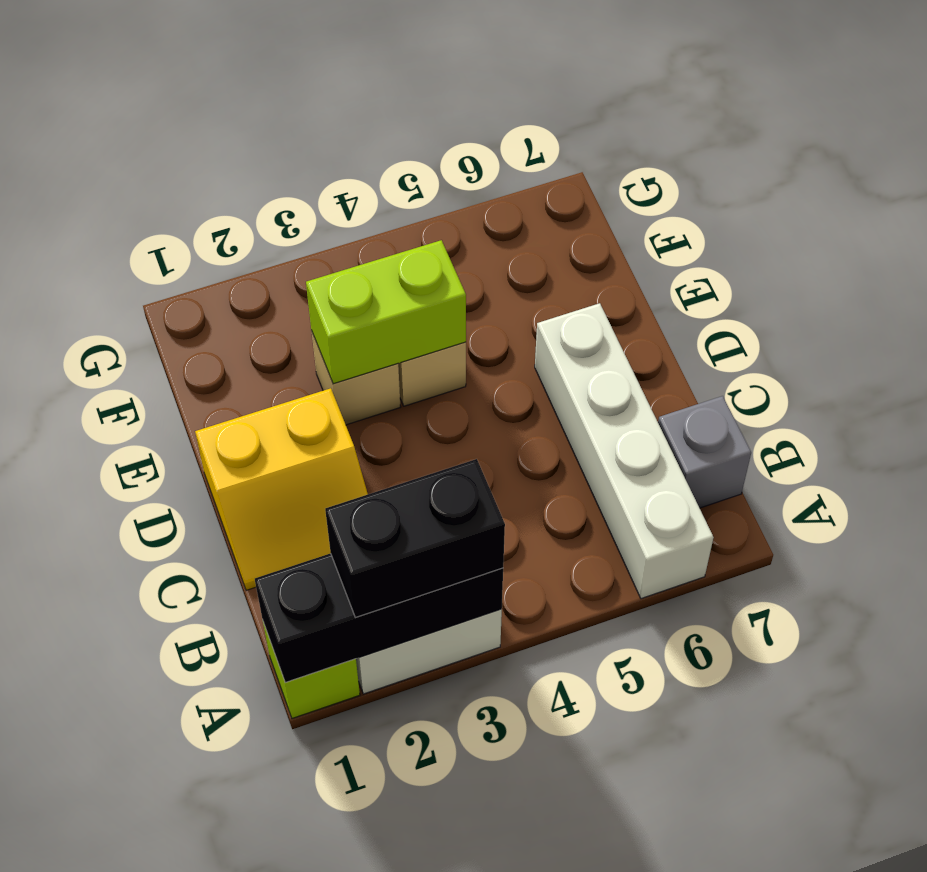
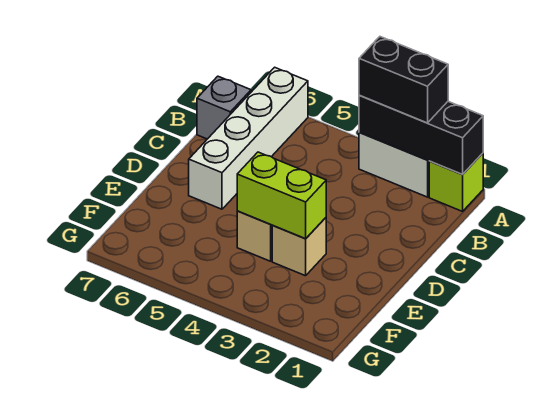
yellow slope C1:D2 level 1 top D -> none

